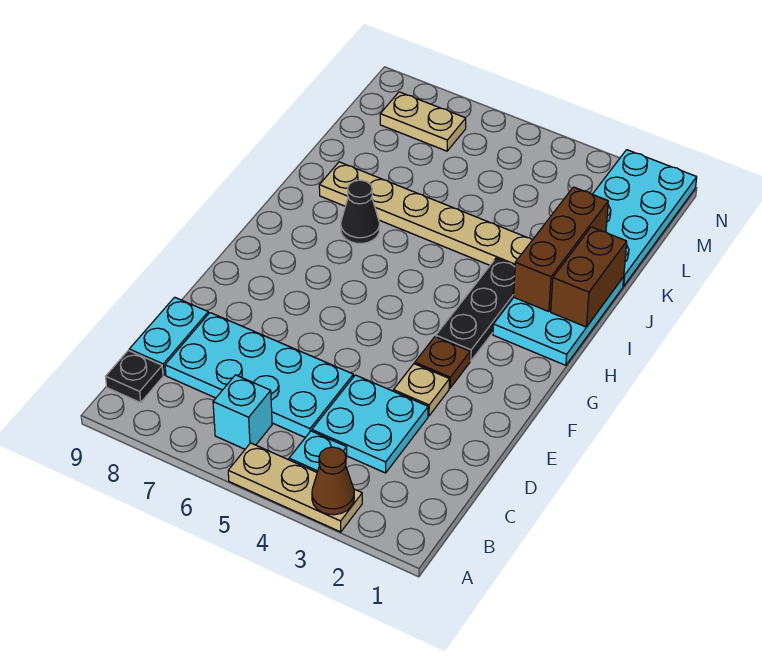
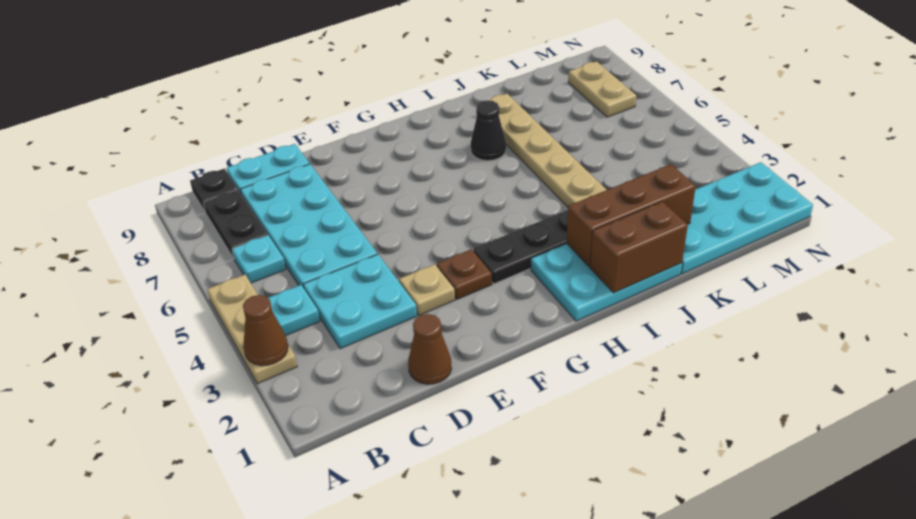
cyan brick B6 level 1 -> cyan plate B6 level 1
none -> black plate B7:B8 level 1
none -> brown cone D1 level 1

